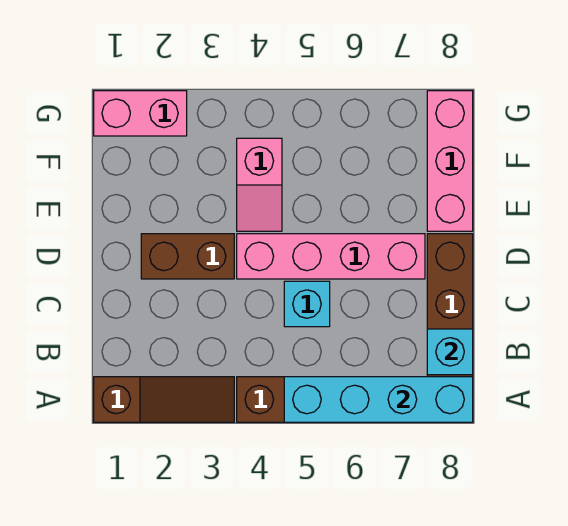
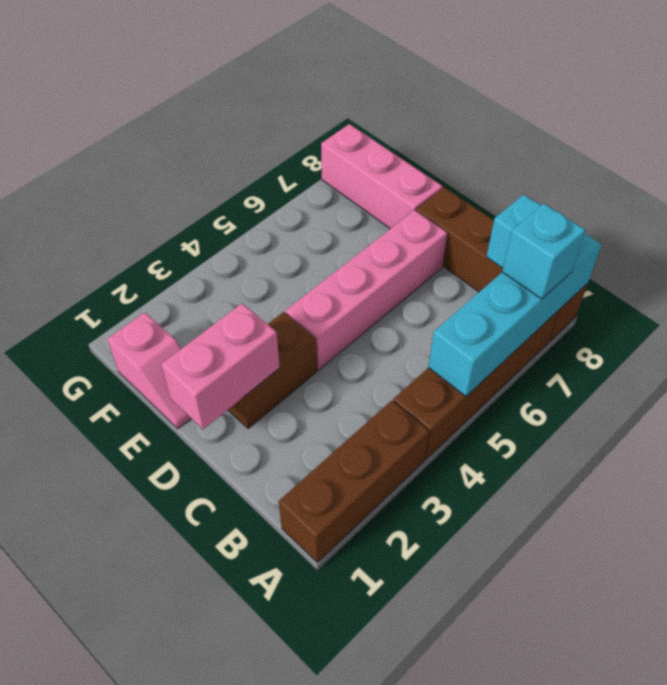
brown slope A1:A3 level 1 top 1 -> brown brick A1:A3 level 1
cyan brick C5 level 1 -> cyan brick A7 level 3
pink slope E4:F4 level 1 top F -> pink slope E1:F1 level 1 top F
pink brick G1:G2 level 1 -> pink brick D1:D2 level 2

